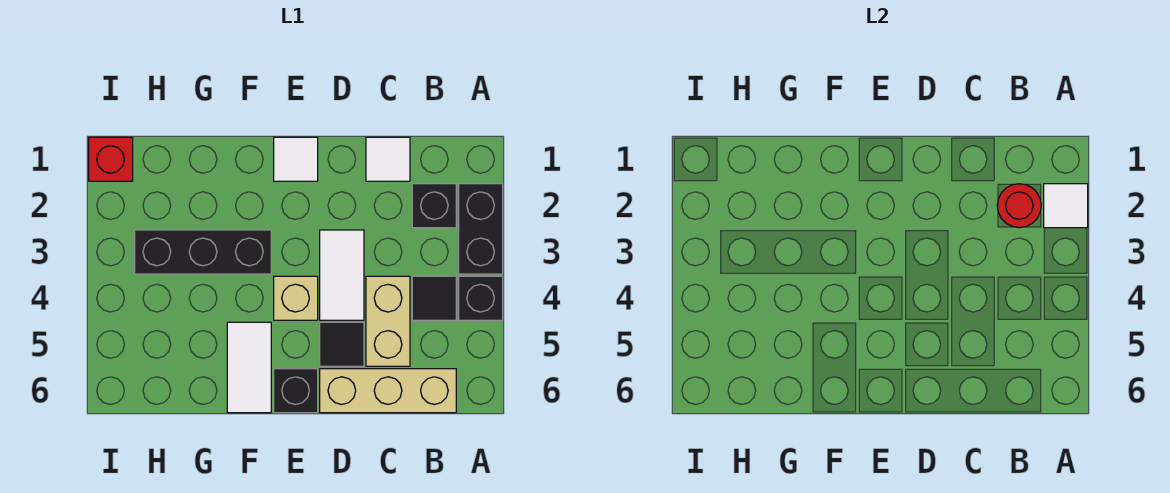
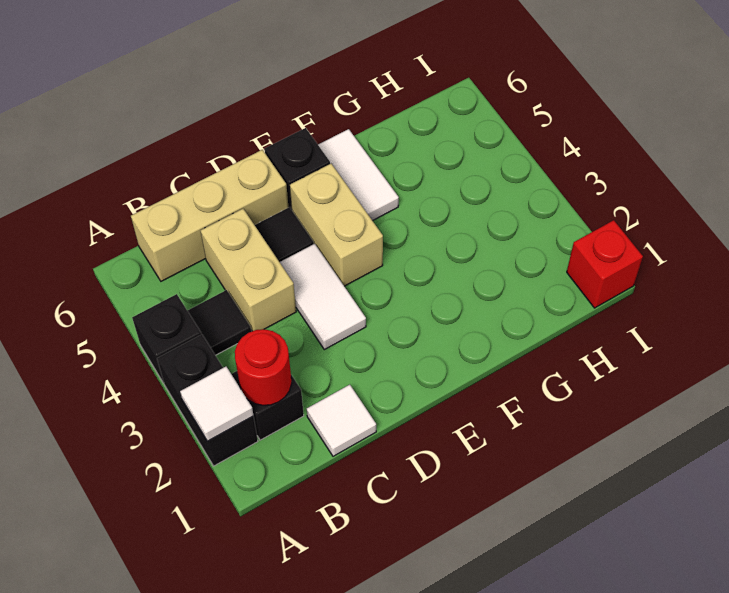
white tile E1 level 1 -> none
tan brick E4 level 1 -> tan brick E4:E5 level 1
black brick F3:H3 level 1 -> none

